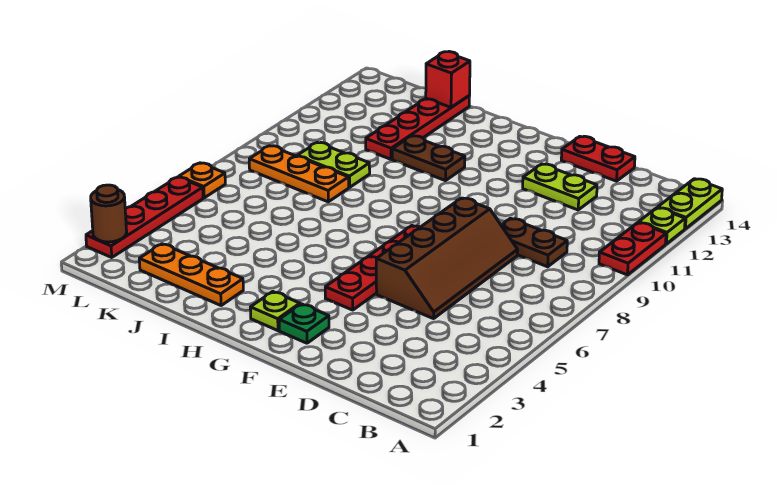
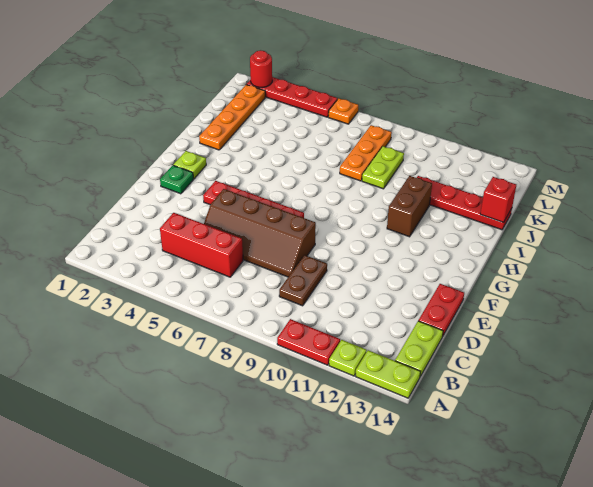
none -> red brick C4:C6 level 1
lime plate D12:E12 level 1 -> lime plate B14:C14 level 1
brown plate H11:I11 level 1 -> brown brick H11:I11 level 1
orange plate I2:K2 level 1 -> orange plate I2:L2 level 1
brown round brick M2 level 2 -> red round brick M2 level 2

